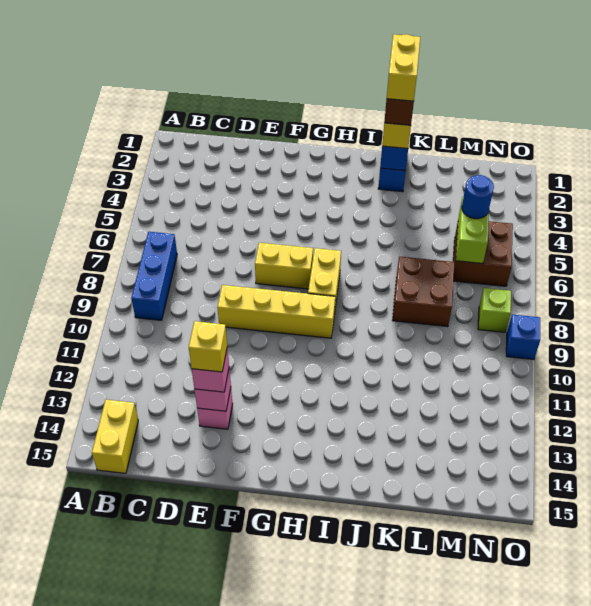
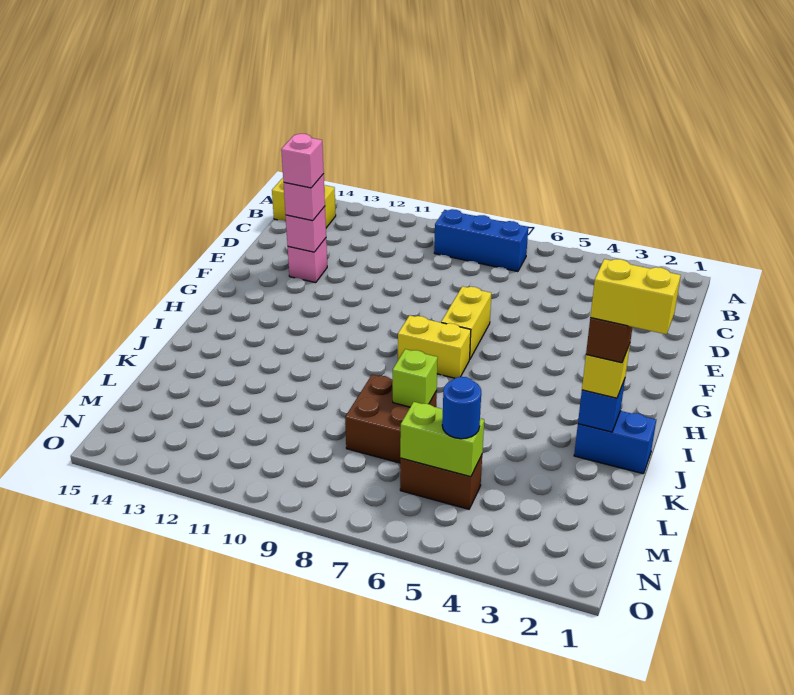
yellow brick E9:H9 level 1 -> none
yellow brick E13 level 4 -> pink brick E13 level 4
brown brick M5:N6 level 1 -> brown brick M5:M6 level 1
lime brick N8 level 1 -> lime brick K7 level 2
blue brick O9 level 1 -> none

